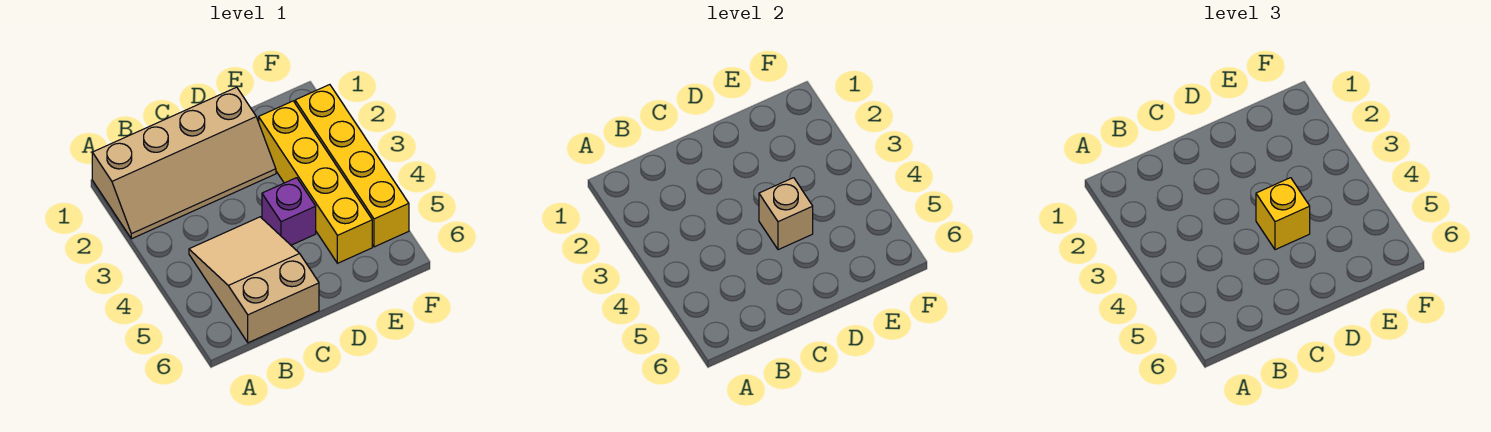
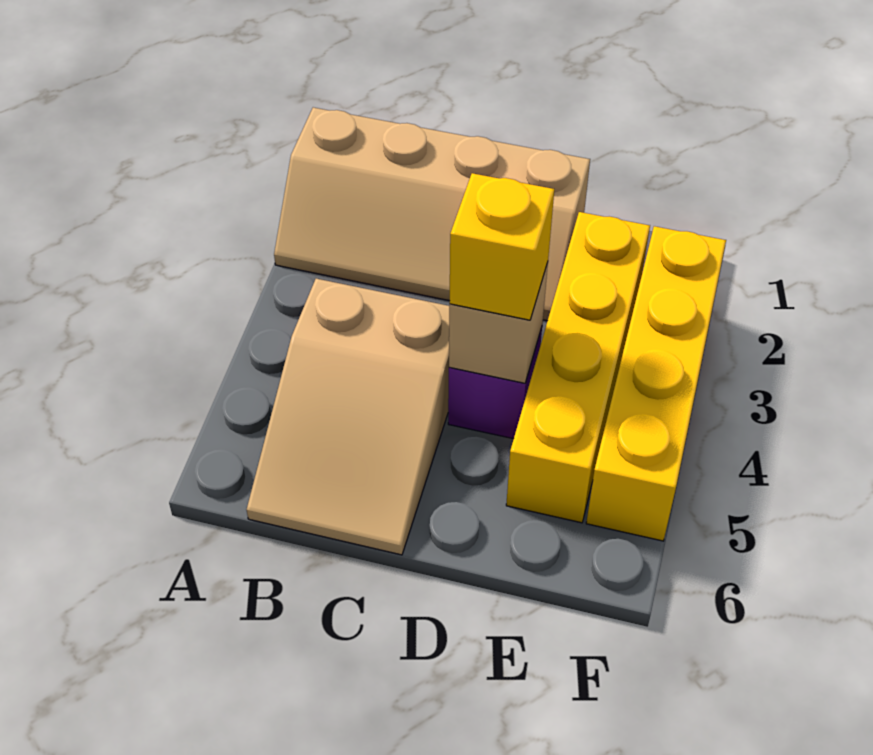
tan slope B4:C6 level 1 top 6 -> tan slope B4:C6 level 1 top 4

